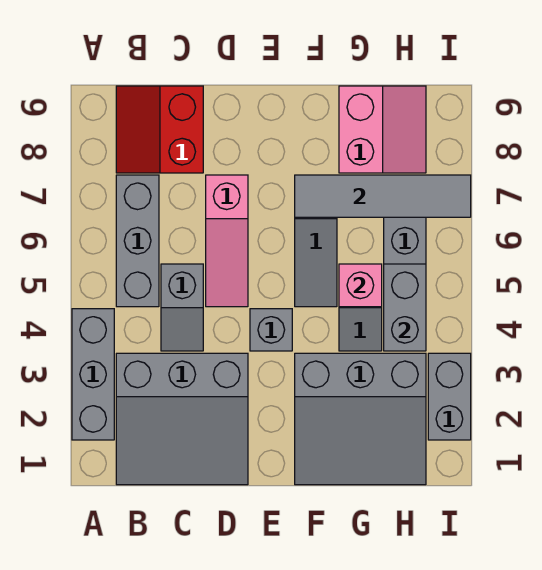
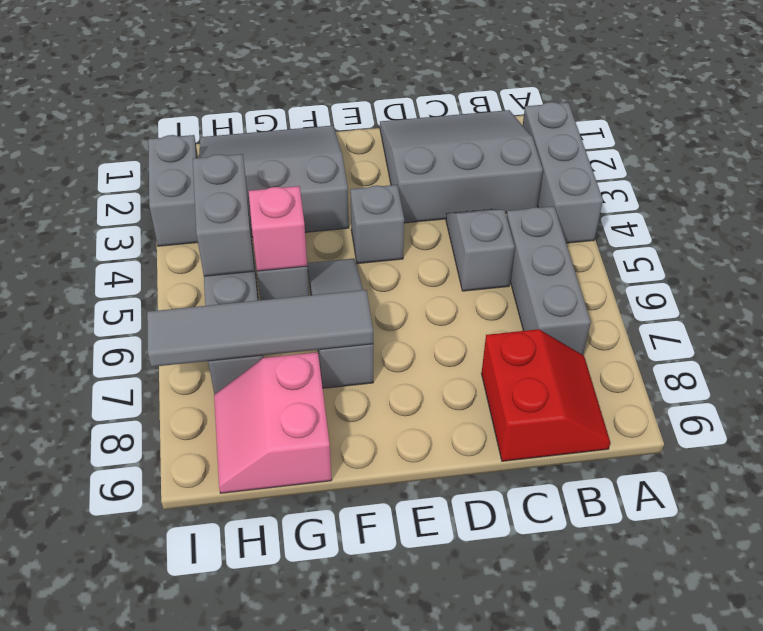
pink slope D5:D7 level 1 top 7 -> none

